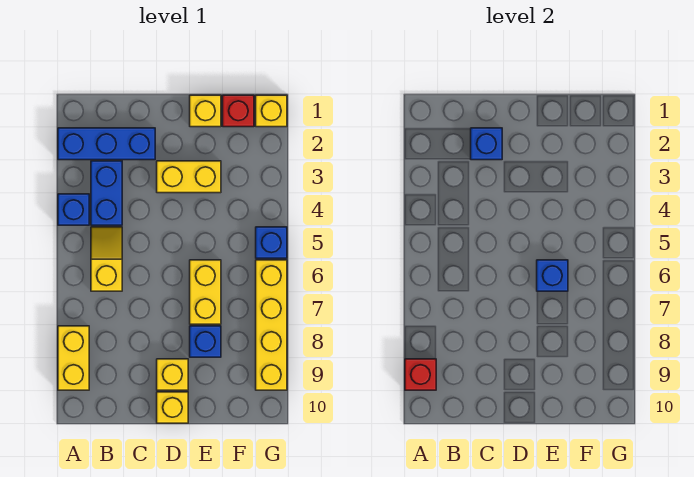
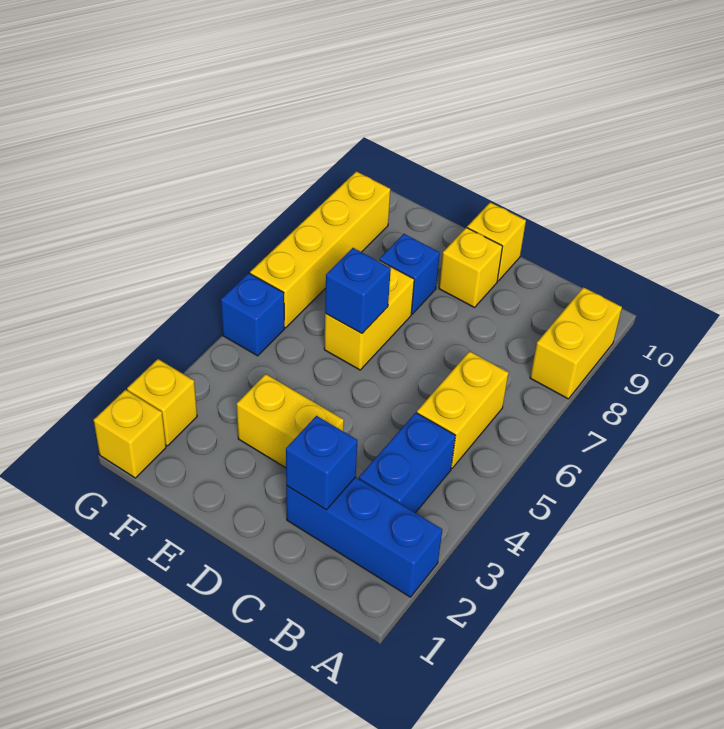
blue brick A4 level 1 -> none
red brick A9 level 2 -> none
yellow slope B5:B6 level 1 top 6 -> yellow brick B5:B6 level 1
yellow brick E1 level 1 -> yellow brick G2 level 1
red brick F1 level 1 -> none

